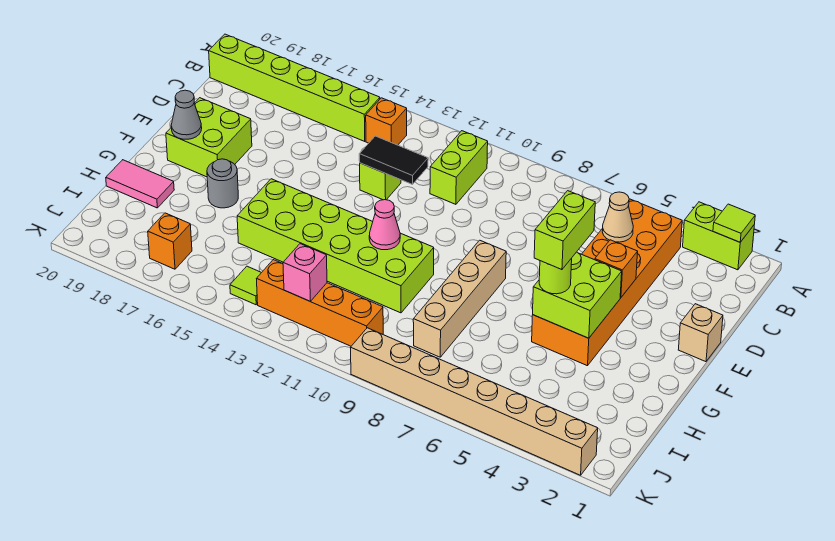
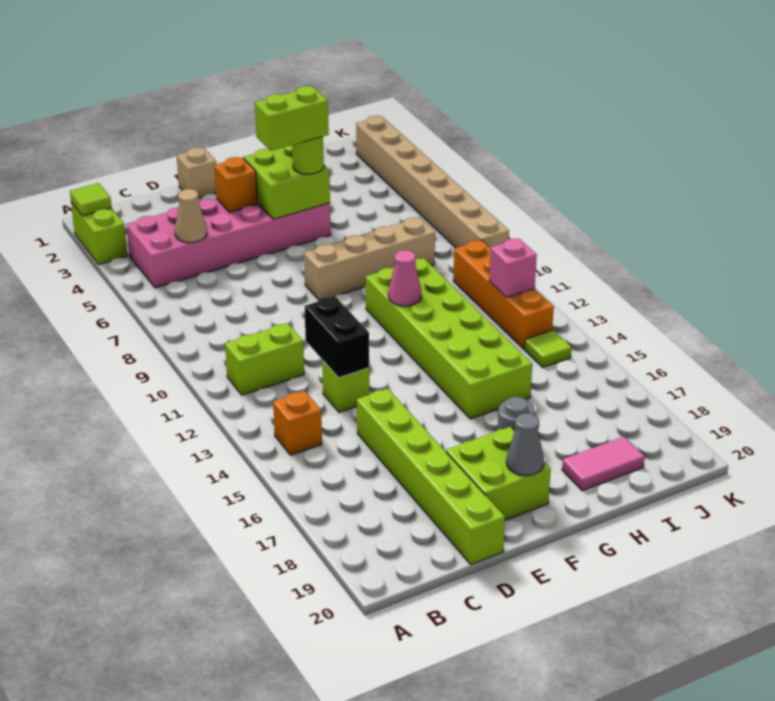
orange brick B4:G5 level 1 -> pink brick B4:G5 level 1
lime brick B15:B20 level 1 -> lime brick D15:D20 level 1
black tile D12:D13 level 2 -> black brick D12:D13 level 2
pink tile H19:H20 level 1 -> pink tile H19:I19 level 1
orange brick J17 level 1 -> none

